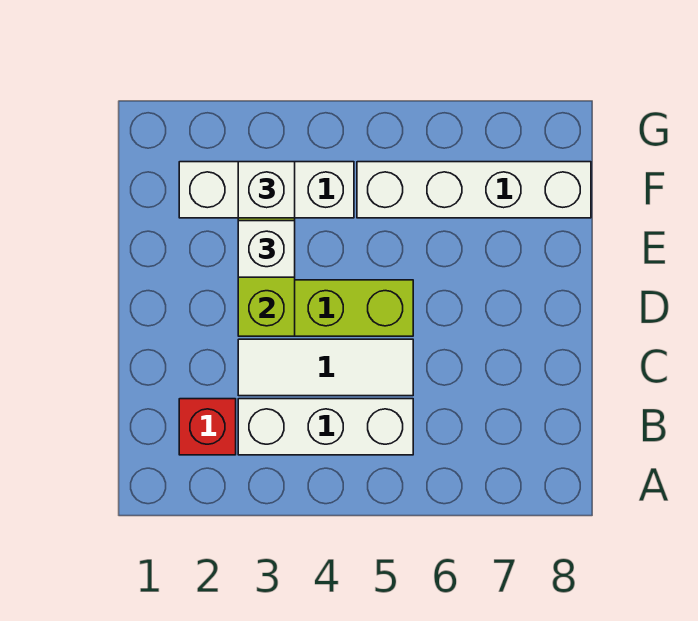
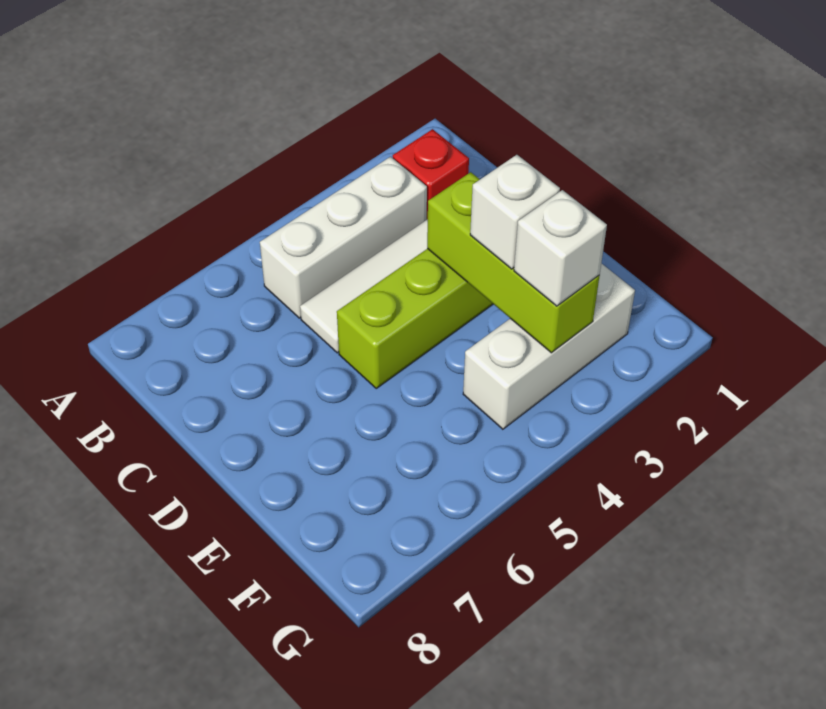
white brick F5:F8 level 1 -> none

